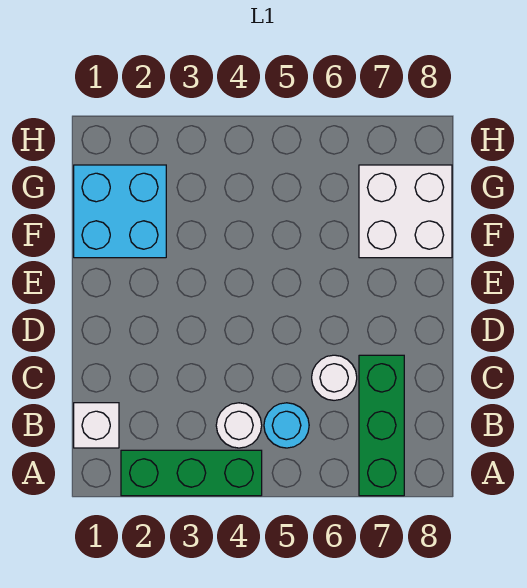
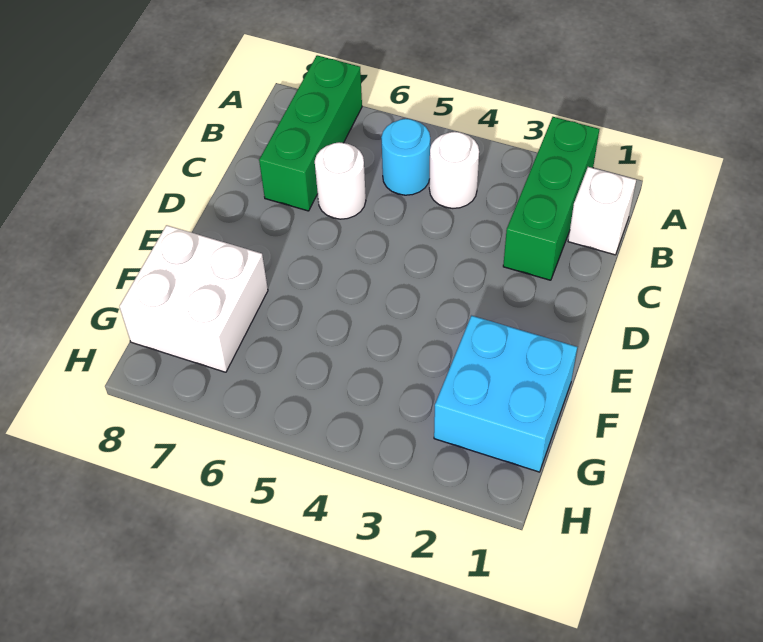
green brick A2:A4 level 1 -> green brick A2:C2 level 1

